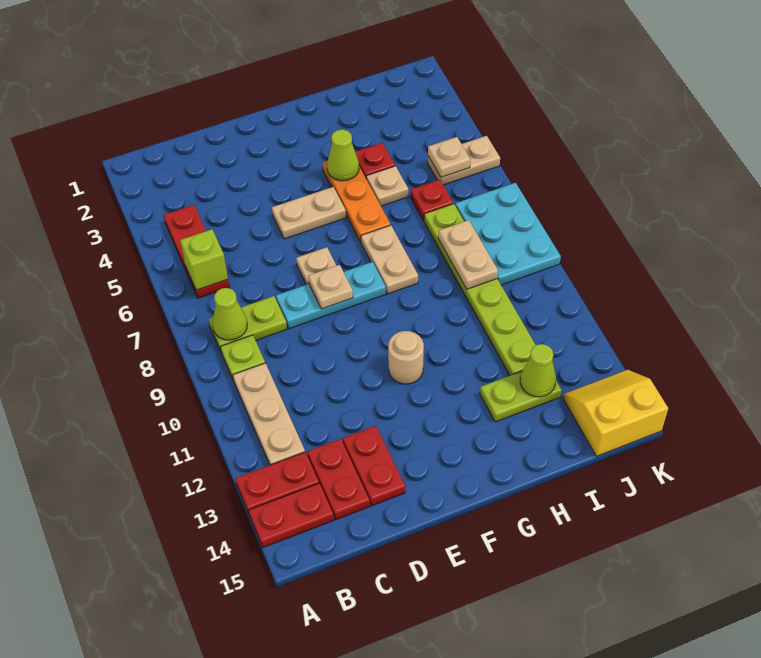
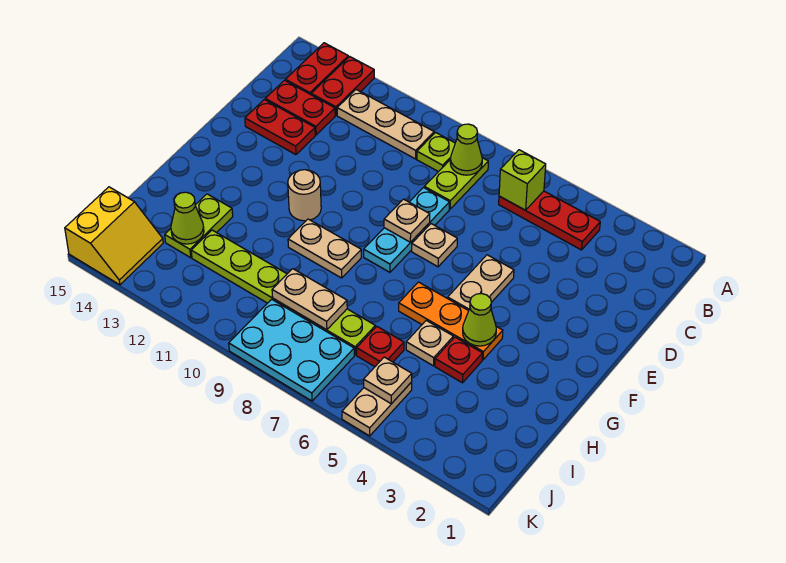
tan plate G7:G8 level 1 -> tan plate G9:G10 level 1

